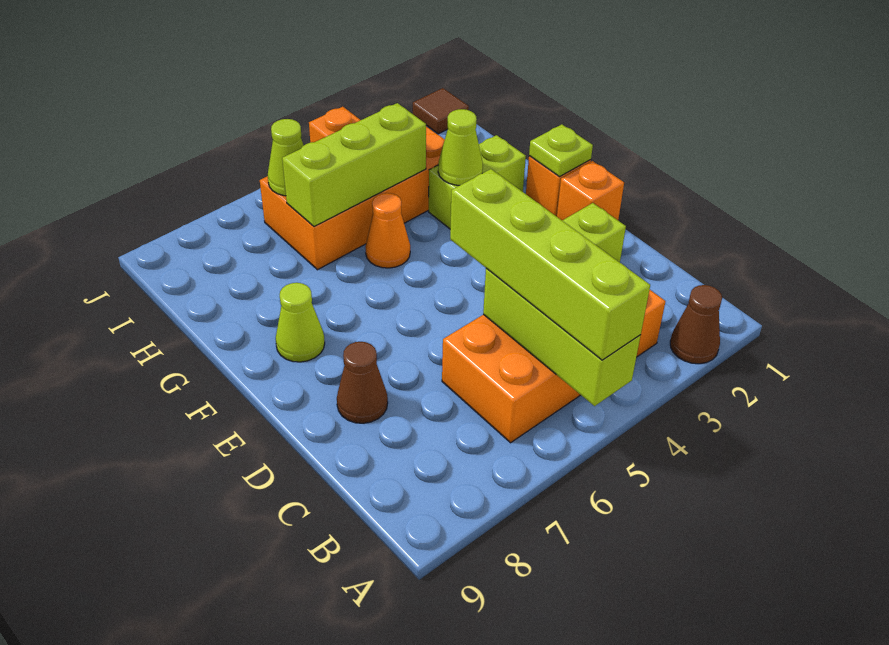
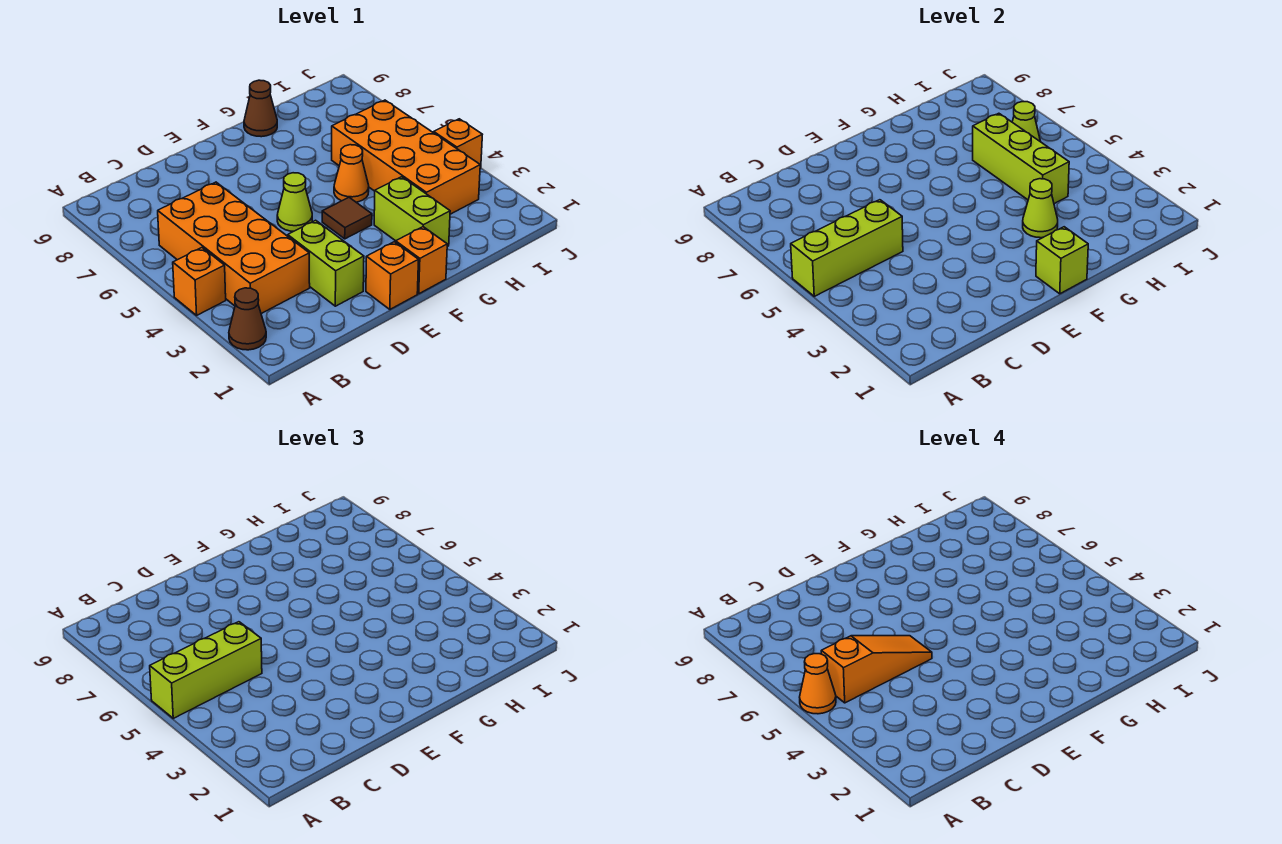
none -> orange brick A4 level 1
lime brick A5:D5 level 3 -> lime brick A5:C5 level 3
none -> orange cone A5 level 4
none -> orange slope B5:D5 level 4 top B
brown cone D8 level 1 -> brown cone G9 level 1
lime plate F1 level 2 -> lime brick F1 level 2
lime cone F8 level 1 -> lime cone E5 level 1
brown tile J1 level 1 -> brown tile F4 level 1

